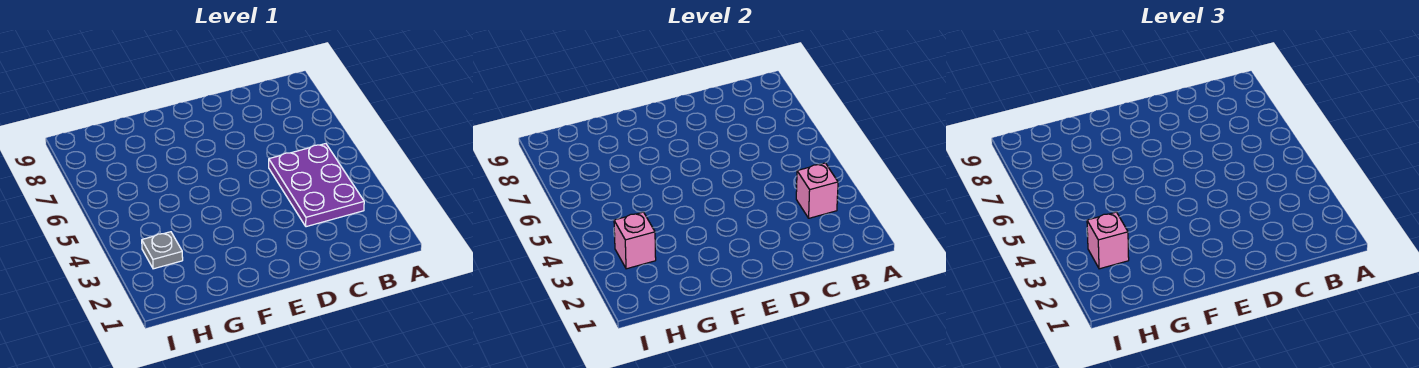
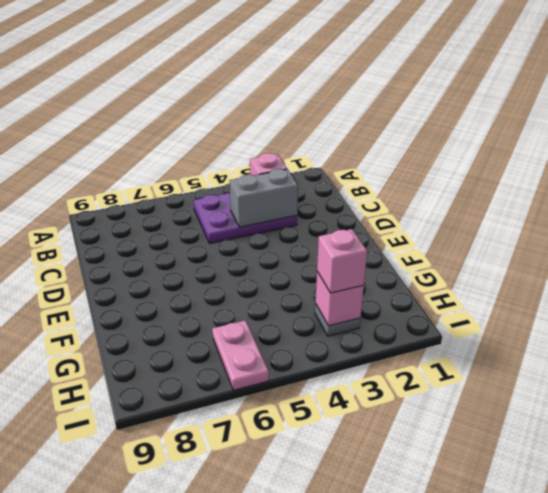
none -> grey brick C3:C4 level 2
none -> pink plate H6:I6 level 1

